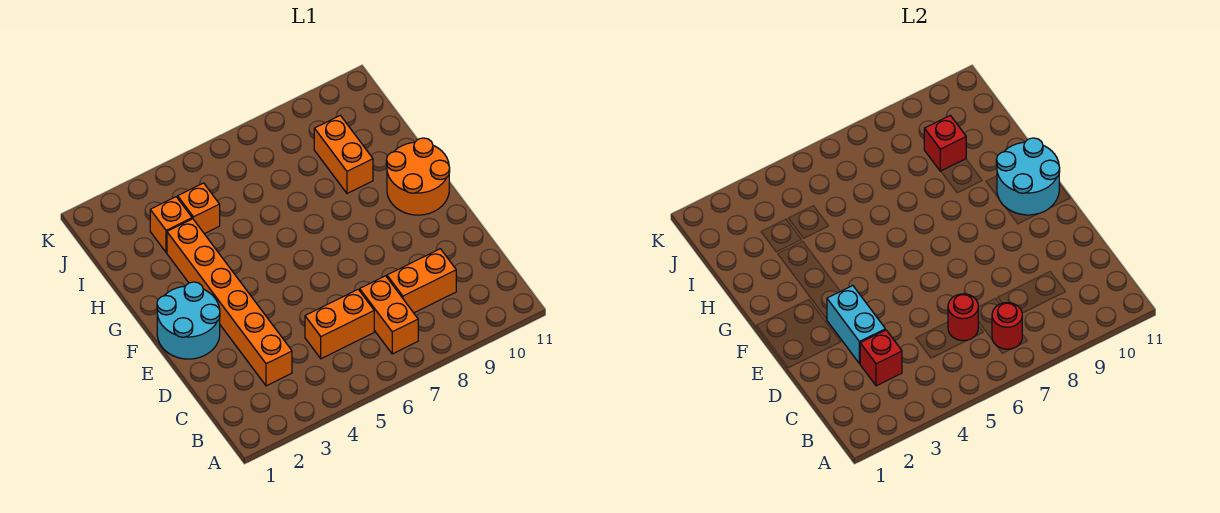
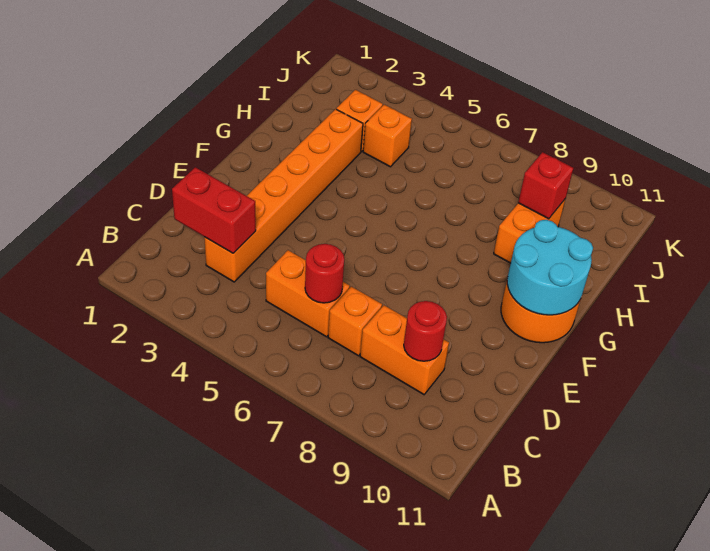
orange brick B7:C7 level 1 -> orange brick C7 level 1
red round brick B7 level 2 -> red round brick C9 level 2
red brick C3 level 2 -> red brick C2:C3 level 2
cyan brick D3:E3 level 2 -> none
cyan round brick E1:F2 level 1 -> none

